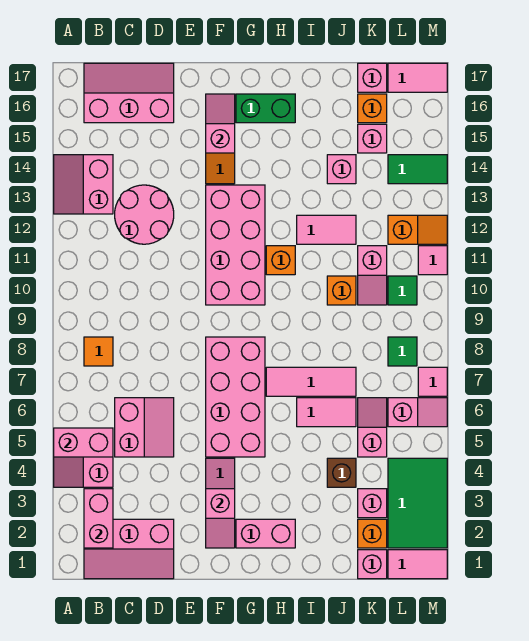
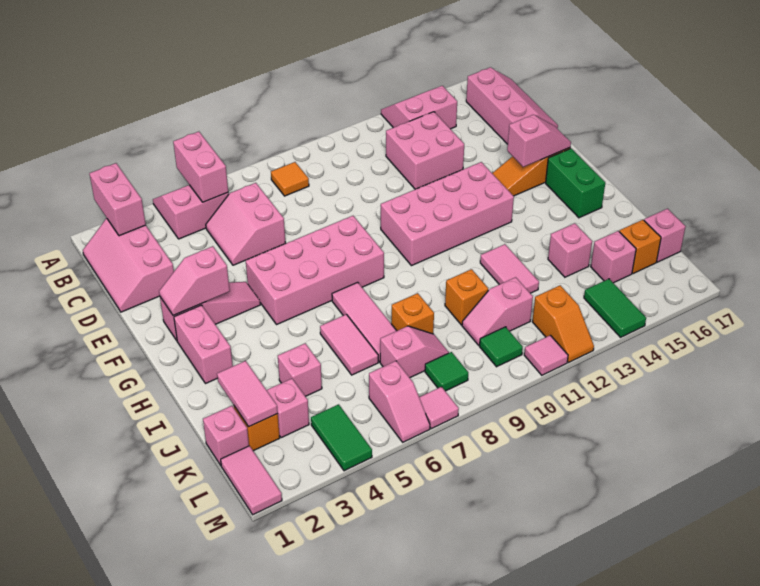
pink brick B2:B3 level 2 -> pink brick A2:B2 level 2
pink slope C5:D6 level 1 top C -> pink slope C5:D6 level 1 top 6
pink round brick C12:D13 level 1 -> pink brick C12:D13 level 1
orange brick H11 level 1 -> orange brick J8 level 1
brown brick J4 level 1 -> pink brick J4 level 1
pink slope K5:K6 level 1 top 5 -> pink slope K7:K8 level 1 top 7
green tile L2:M4 level 1 -> green tile L4:M4 level 1
pink tile L17:M17 level 1 -> pink tile J2:K2 level 2

